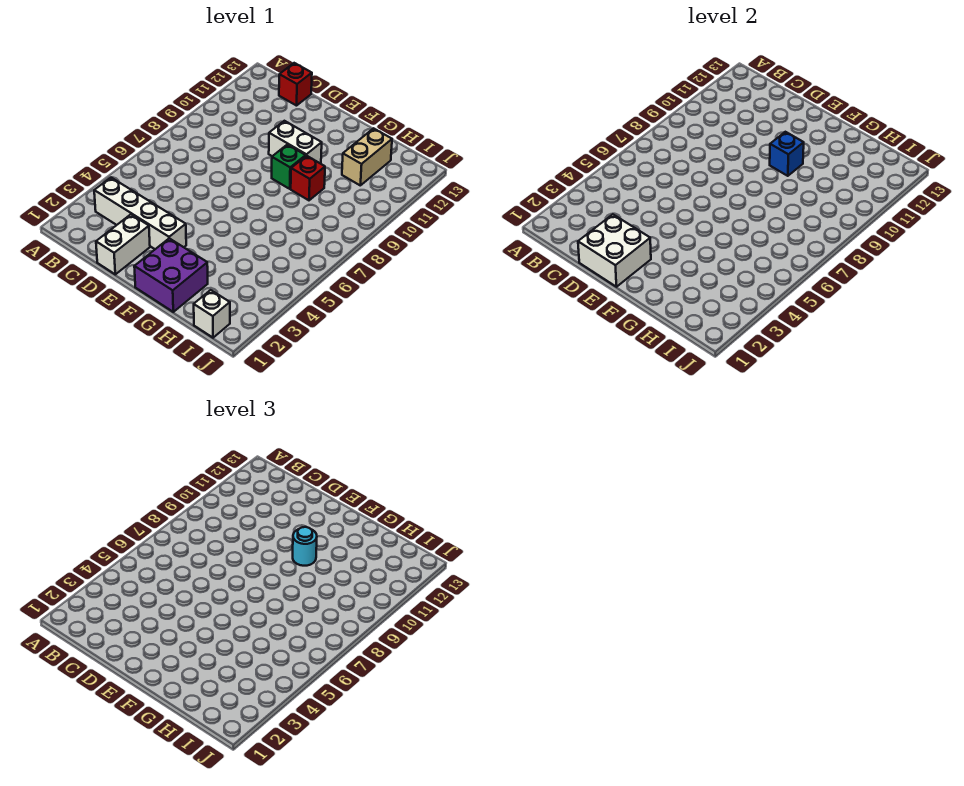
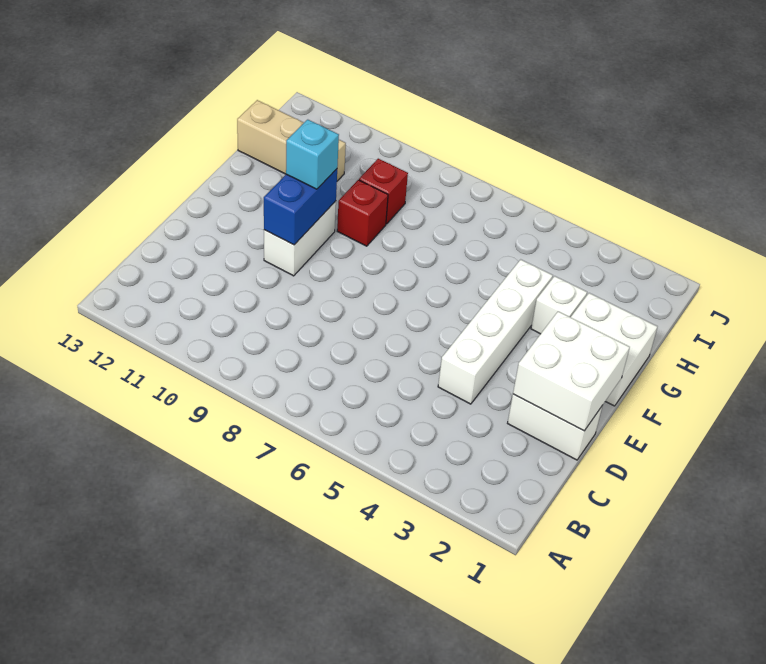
white brick B3:E3 level 1 -> white brick D4:G4 level 1
red brick C13 level 1 -> red brick H9 level 1
purple brick F1:G2 level 1 -> white brick F1:G2 level 1
green brick F9 level 1 -> none
blue brick F10 level 2 -> blue brick E10:F10 level 2
cyan round brick F10 level 3 -> cyan brick F10 level 3
tan brick H11:H12 level 1 -> tan brick H11:H13 level 1
white brick I1 level 1 -> white brick G3 level 1

